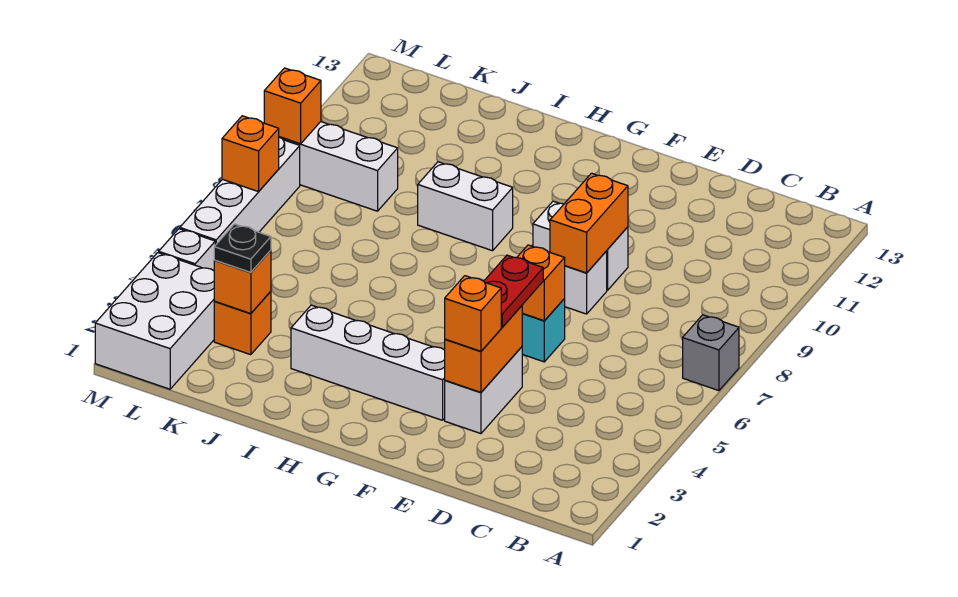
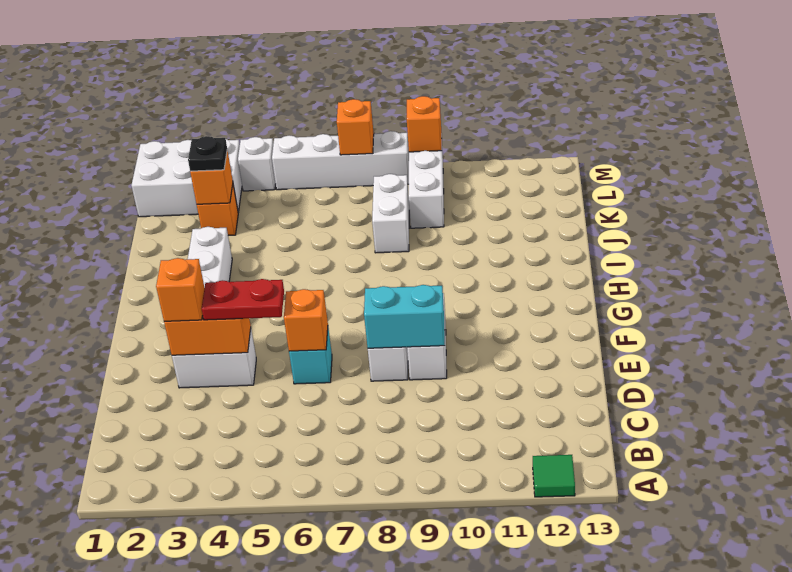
grey brick A7 level 1 -> none
none -> green tile A12 level 1
orange brick E8:E9 level 2 -> cyan brick E8:E9 level 2
white brick H9:I9 level 1 -> white brick J8:K8 level 1

